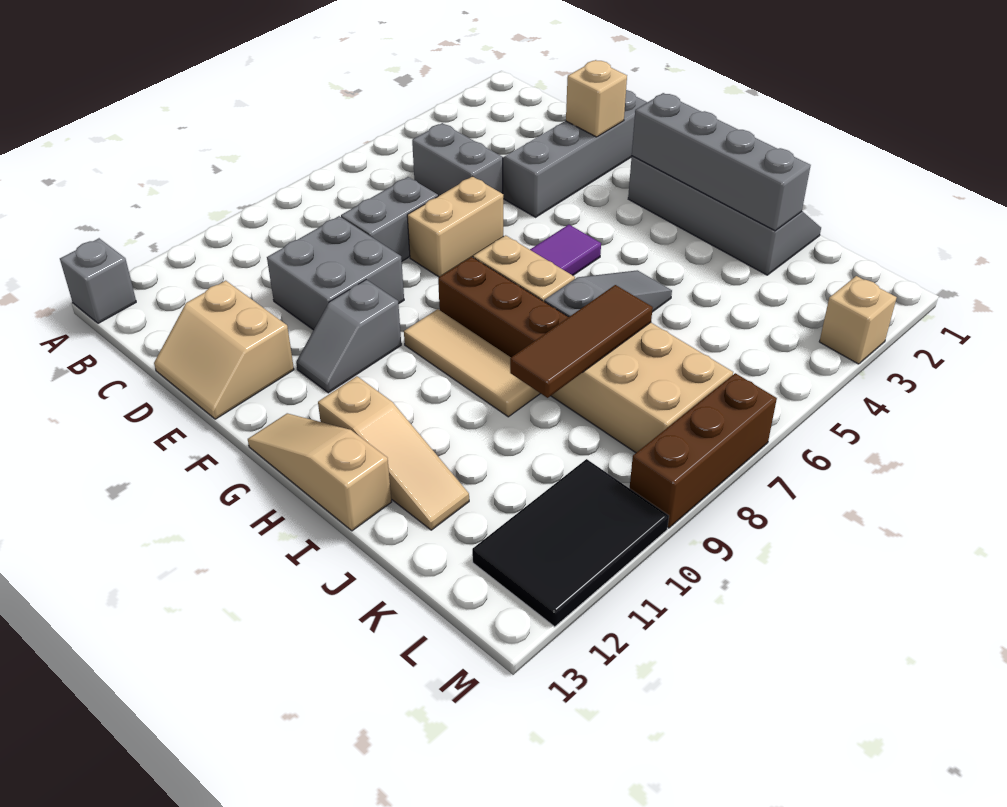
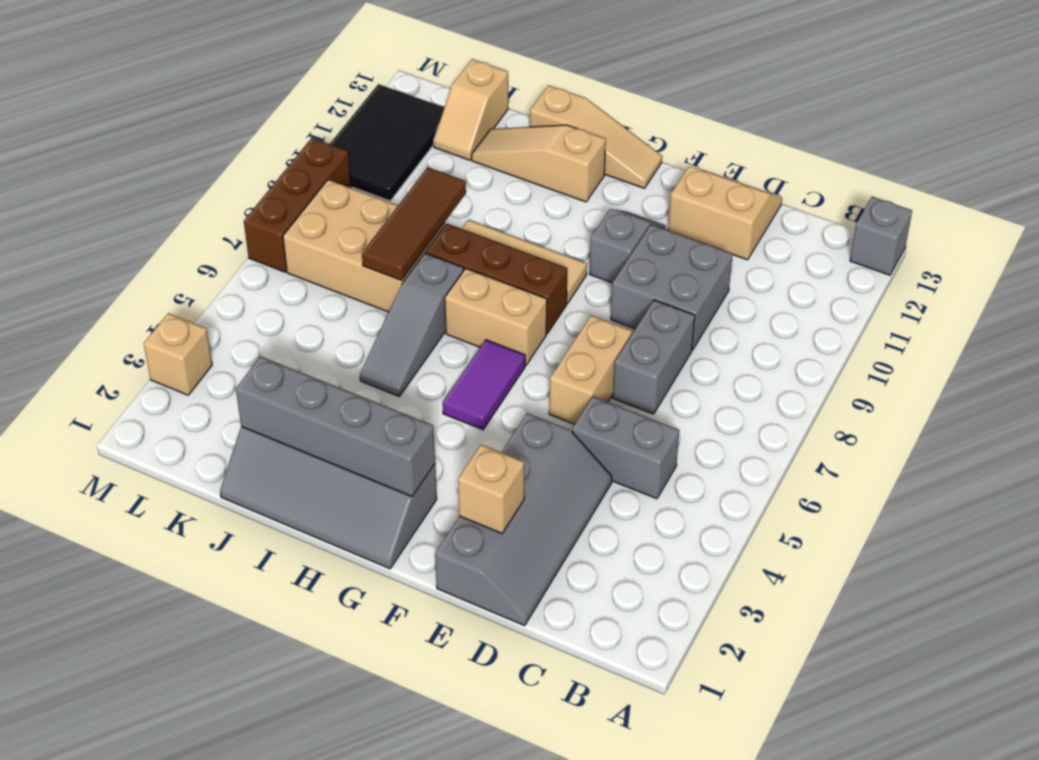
none -> tan slope K12:K13 level 1 top 13

